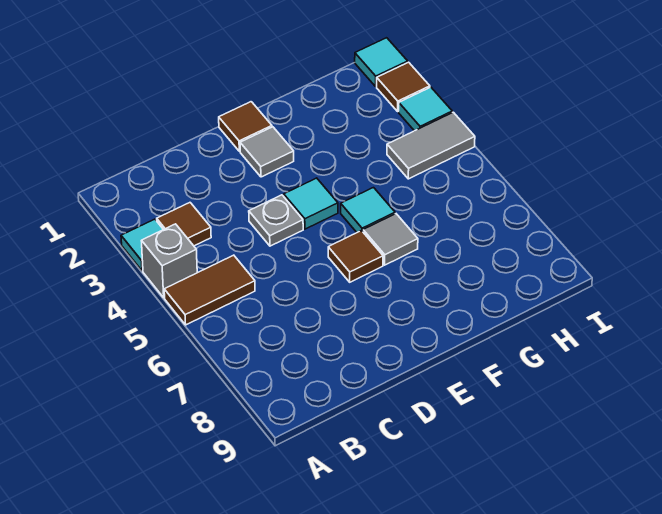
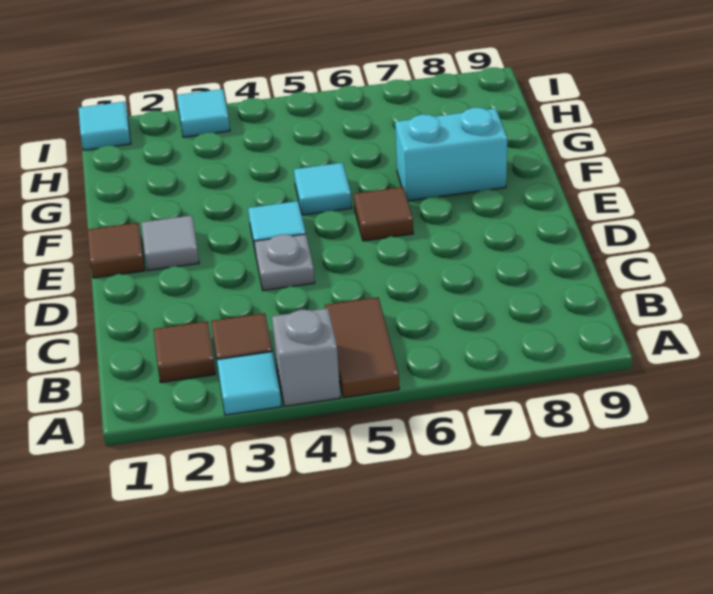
grey tile F6 level 1 -> none
none -> cyan brick F7:F8 level 1
grey tile H4:I4 level 1 -> none
brown tile I2 level 1 -> brown tile B2 level 1

